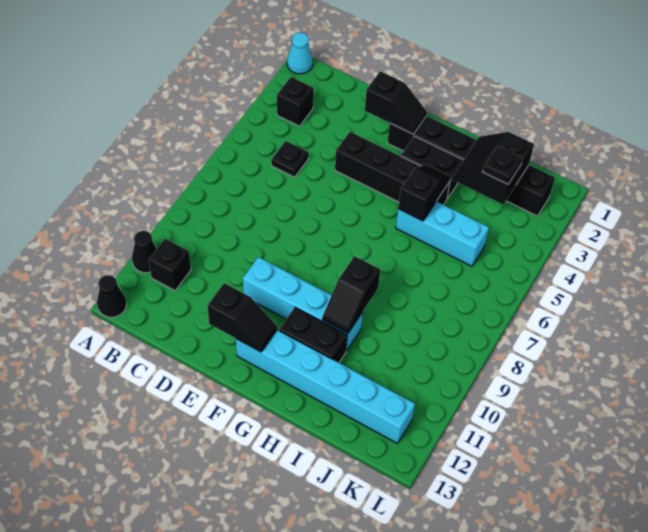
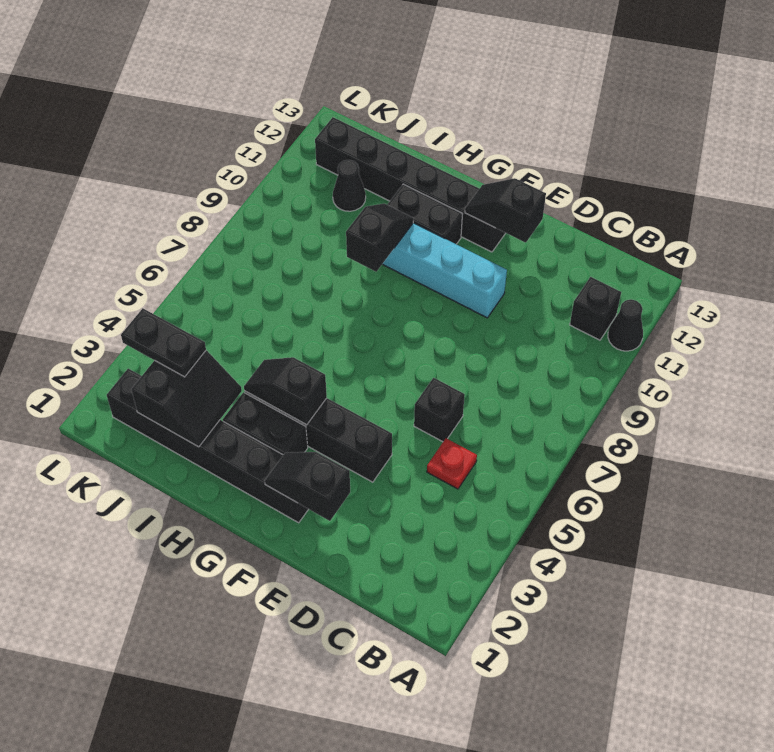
cyan cone A1 level 1 -> none
black cone A13 level 1 -> black cone J11 level 1
black brick B3 level 1 -> black brick D6 level 1
black plate C5 level 1 -> red plate C5 level 1
cyan brick F12:K12 level 1 -> black brick F12:K12 level 1
black slope H4:H5 level 2 top 5 -> black slope G4:H4 level 2 top G
cyan brick H5:J5 level 1 -> none
black plate J3 level 3 -> black plate J3:K3 level 3

